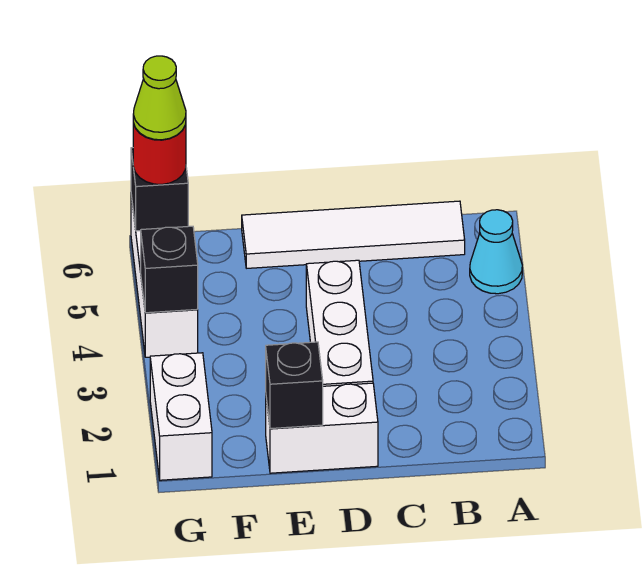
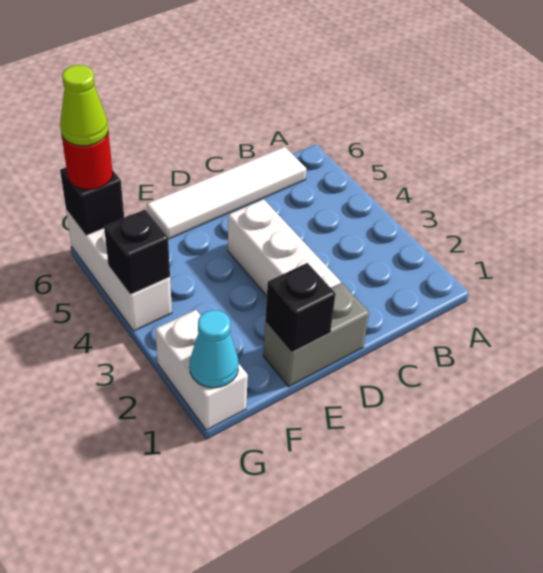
cyan cone A5 level 1 -> cyan cone G1 level 2
white brick D1:E1 level 1 -> grey brick D1:E1 level 1

